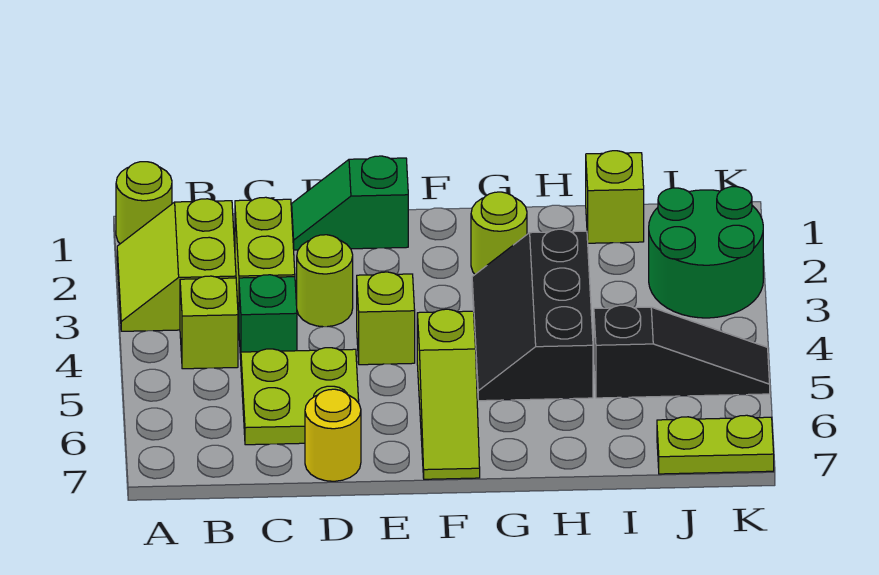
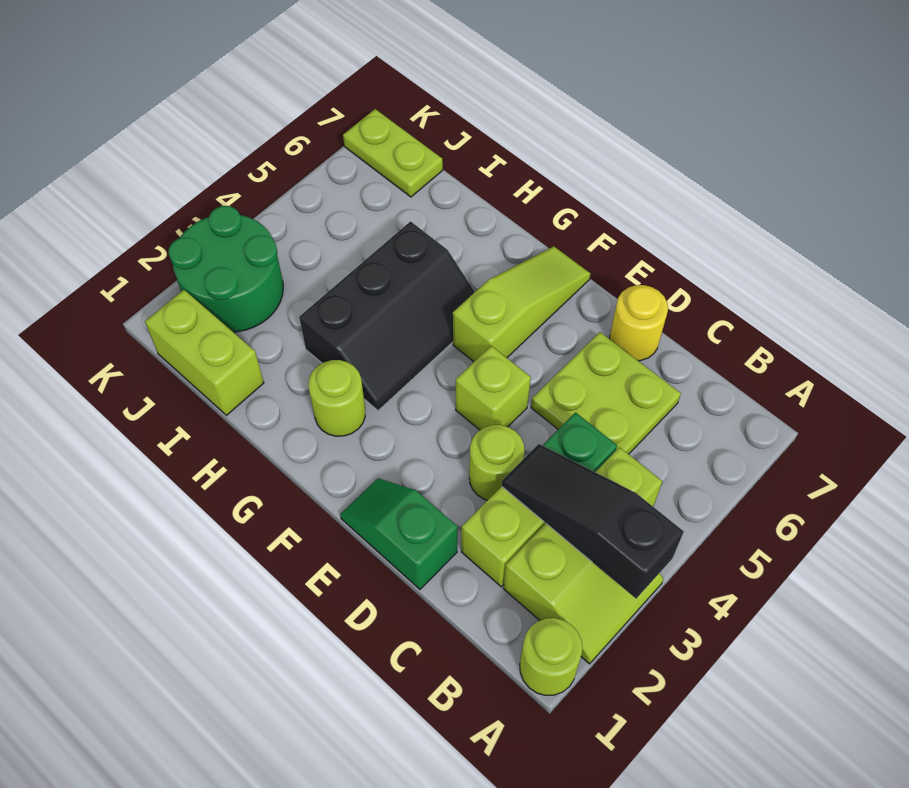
green slope D1:E1 level 1 top E -> green slope D1:E1 level 1 top D
lime brick I1 level 1 -> lime brick I1:J1 level 1
black slope I5:K5 level 1 top I -> black slope A3:C3 level 2 top A

